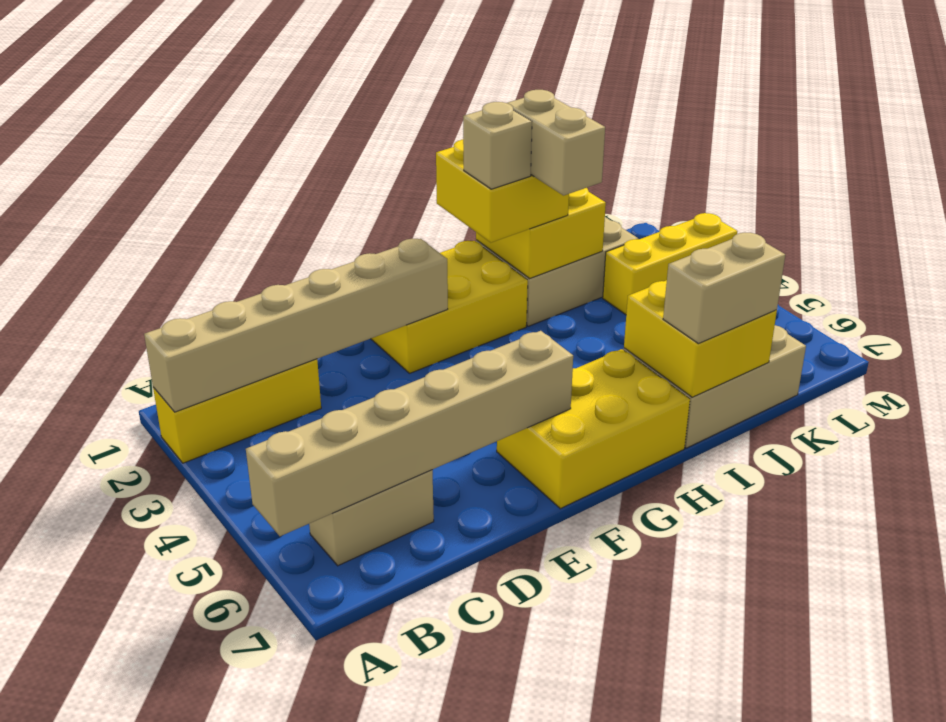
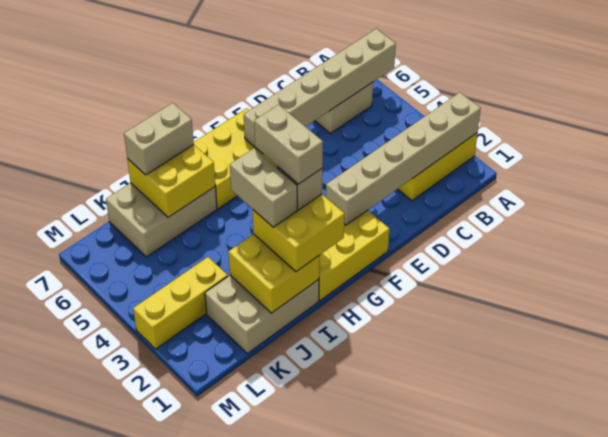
none -> tan brick H2:H3 level 5

